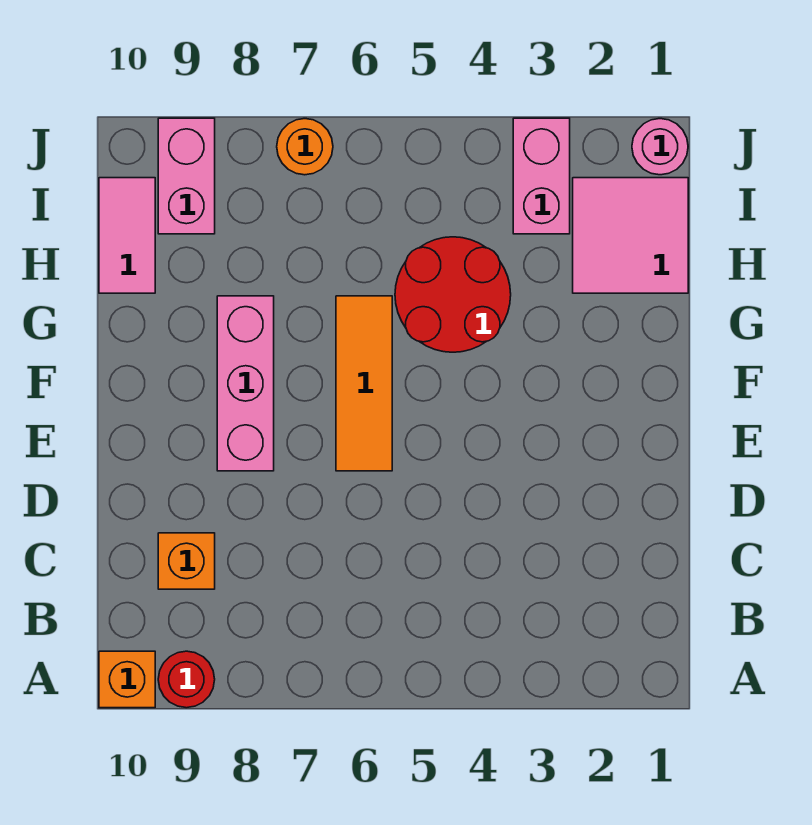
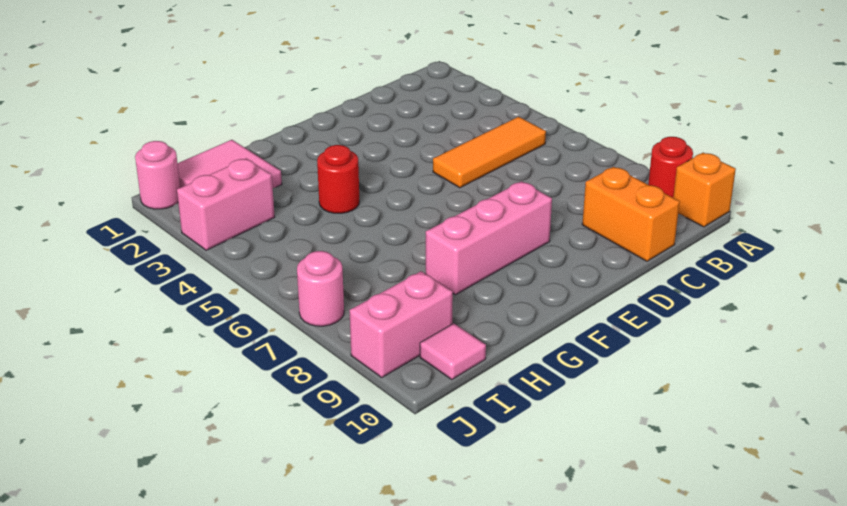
orange brick C9 level 1 -> orange brick C9:C10 level 1
orange tile E6:G6 level 1 -> orange tile B5:D5 level 1
red round brick G4:H5 level 1 -> red round brick G4 level 1
pink tile H10:I10 level 1 -> pink tile I10 level 1
orange round brick J7 level 1 -> pink round brick J7 level 1

